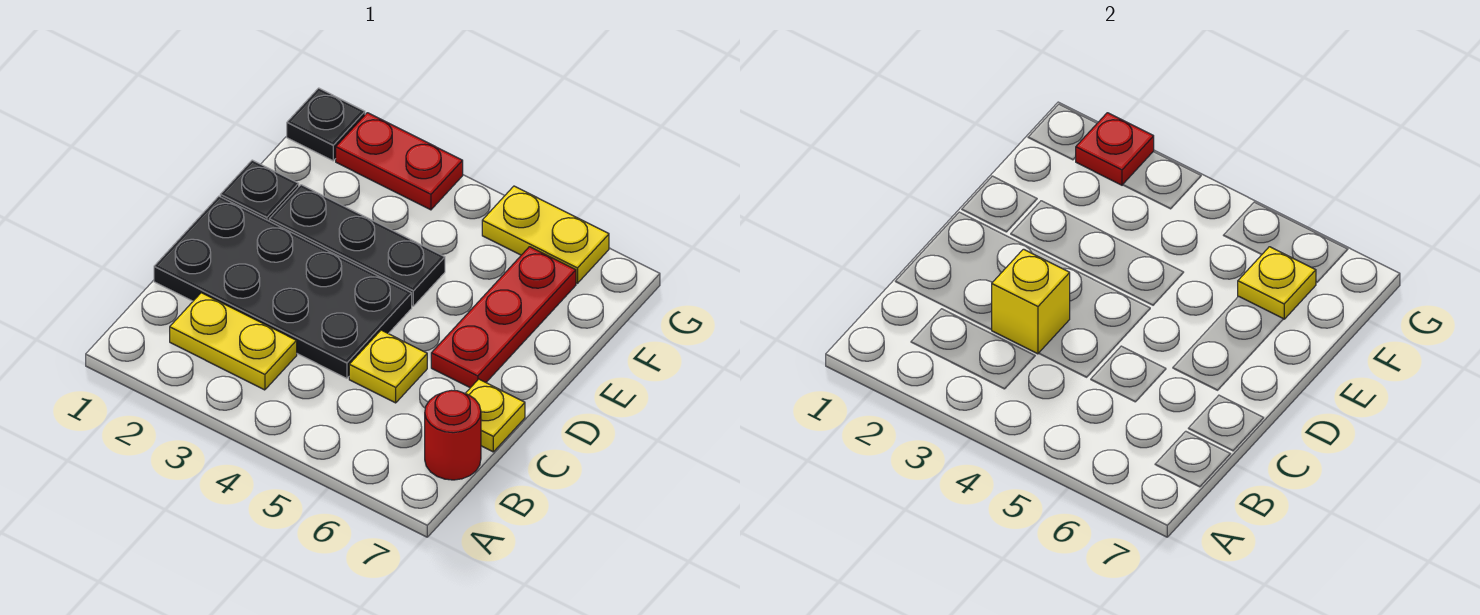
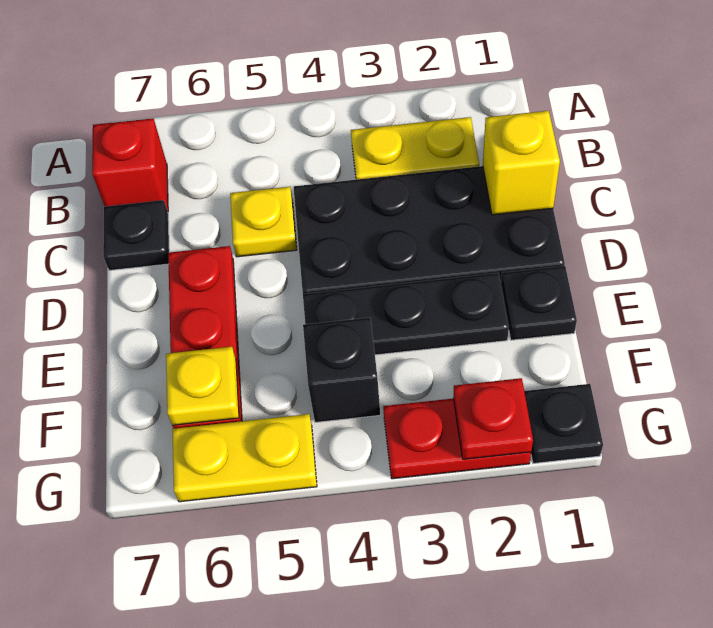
red round brick B7 level 1 -> red brick B7 level 1
yellow brick C3 level 2 -> yellow brick C1 level 2
yellow plate C7 level 1 -> black plate C7 level 1
none -> black brick F4 level 1

